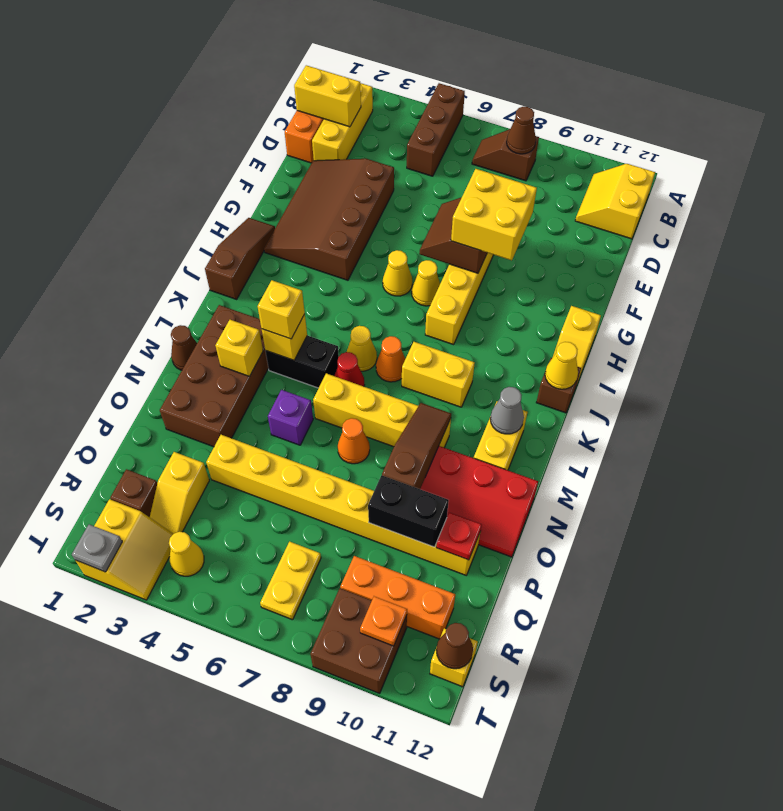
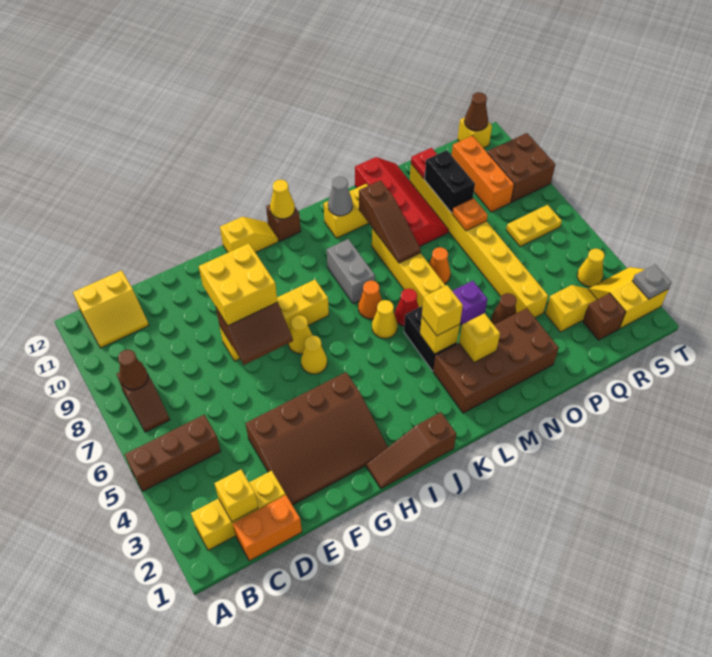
yellow brick C1:C2 level 2 -> yellow brick C2 level 2
yellow brick K8:K9 level 1 -> grey brick K8:K9 level 1
brown cone M1 level 1 -> brown cone O4 level 1
brown slope M9:O9 level 2 top O -> brown slope M8:M10 level 2 top 10
orange plate S10 level 2 -> orange plate P8 level 2

